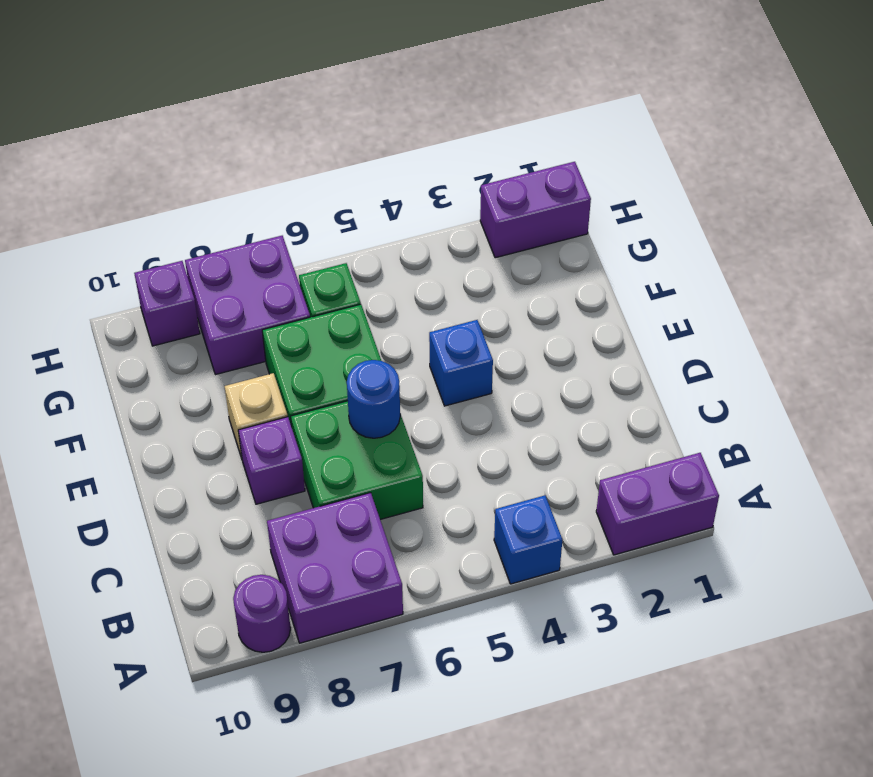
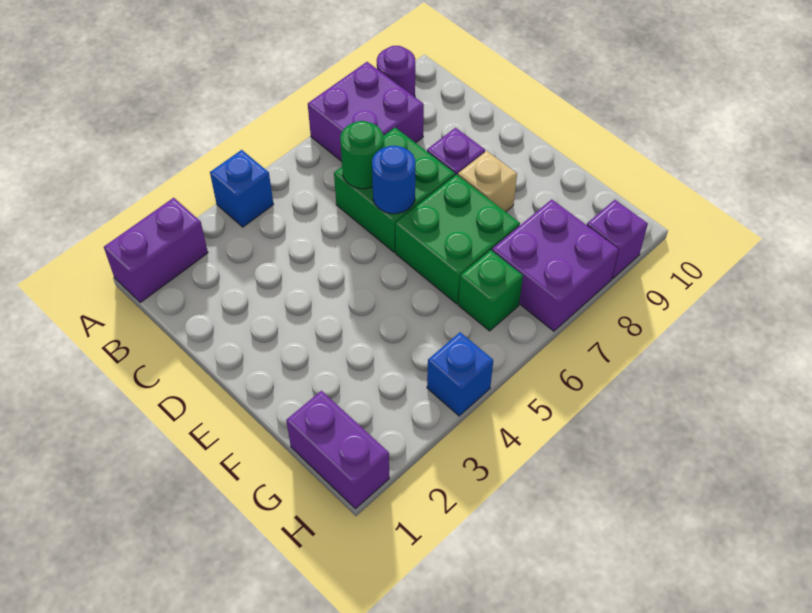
none -> green round brick C6 level 2
blue brick E4 level 1 -> blue brick H4 level 1
purple brick H1:H2 level 1 -> purple brick G1:H1 level 1

